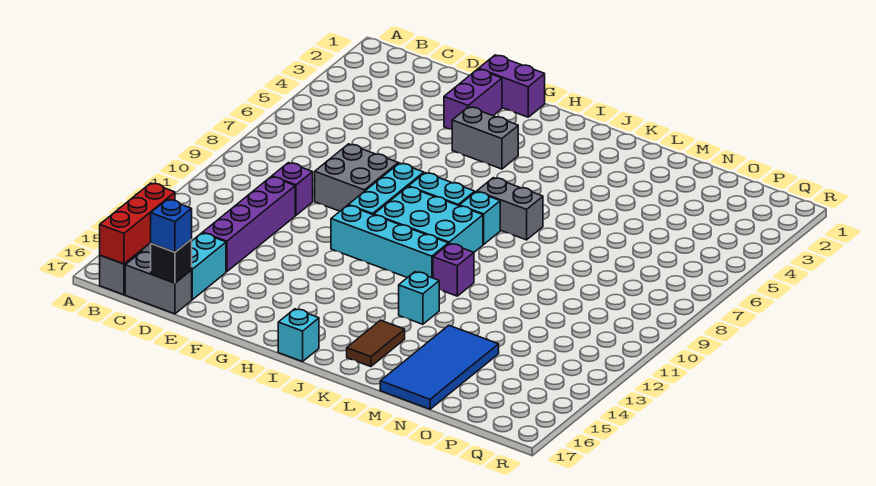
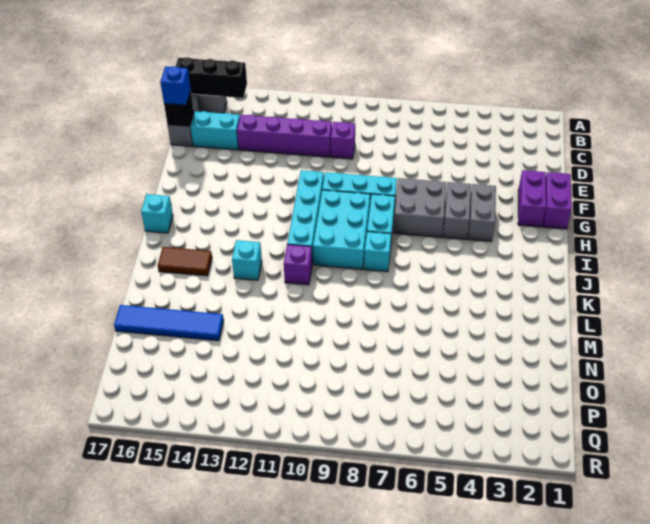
red brick B15:B17 level 2 -> black brick B15:B17 level 2
grey brick E8:F9 level 1 -> grey brick G6:H7 level 1
purple brick F2:F3 level 1 -> purple brick F2:G2 level 1
grey brick J7:K7 level 1 -> grey brick G5:H5 level 1
blue tile M14:N17 level 1 -> blue tile N14:N17 level 1

